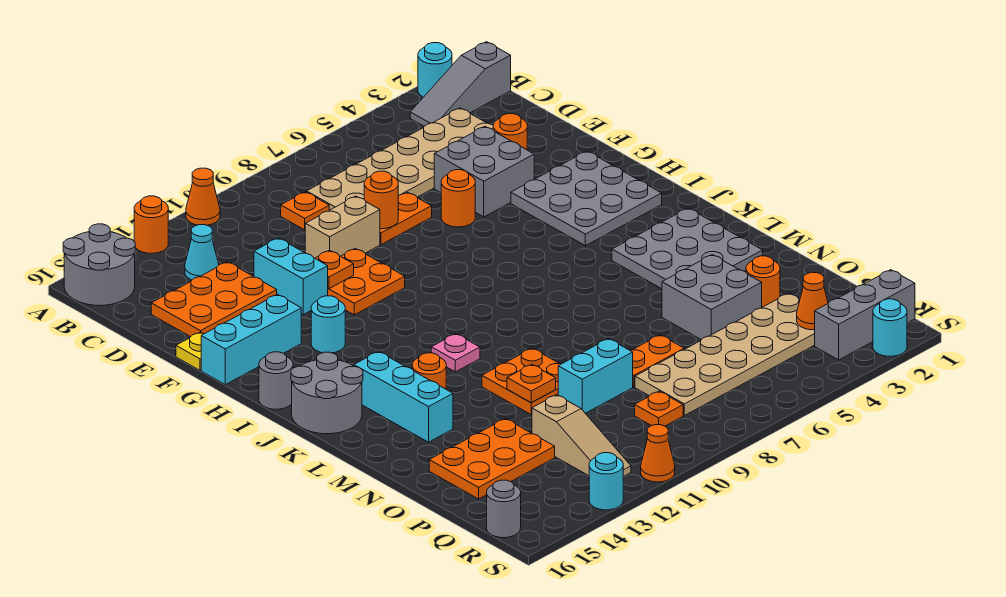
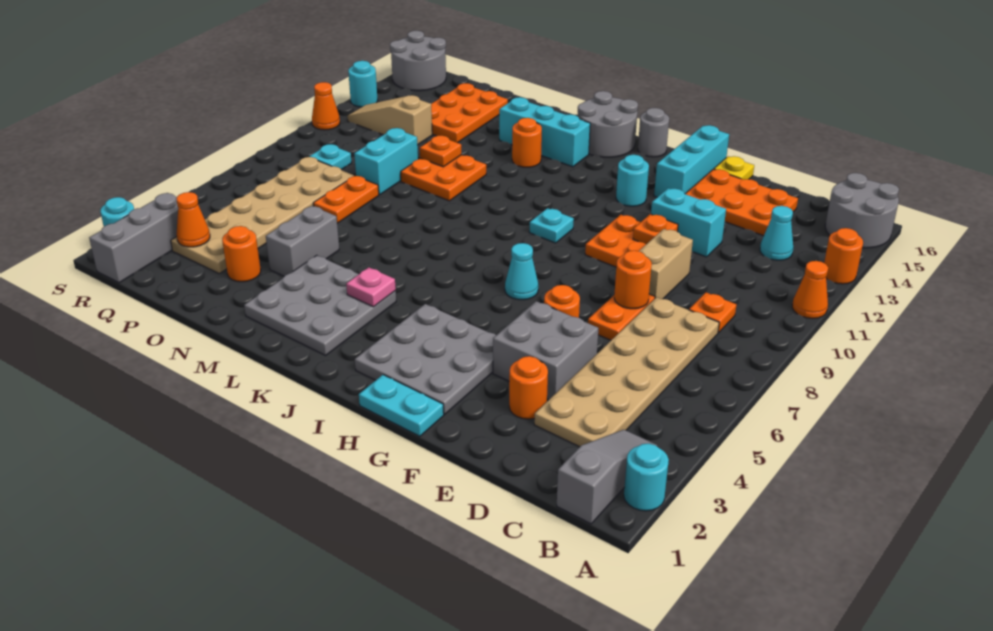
orange plate D13:E15 level 1 -> orange plate D14:F15 level 1
none -> cyan plate G1:H1 level 1
none -> cyan cone H7 level 1
none -> cyan plate I10 level 1
pink plate K11 level 1 -> pink plate K4 level 2
grey brick N4:O5 level 1 -> grey brick N4:N5 level 1
orange plate Q9 level 1 -> cyan plate Q9 level 1
grey round brick R16 level 1 -> grey round brick R15:S16 level 1

